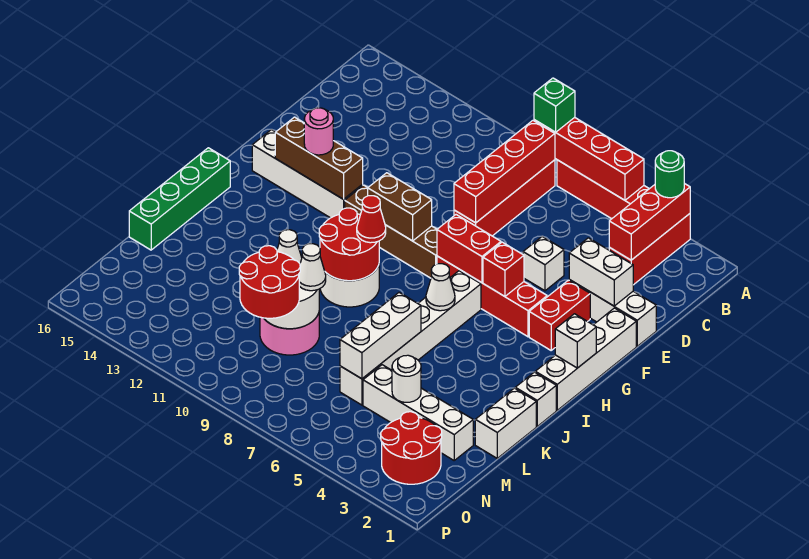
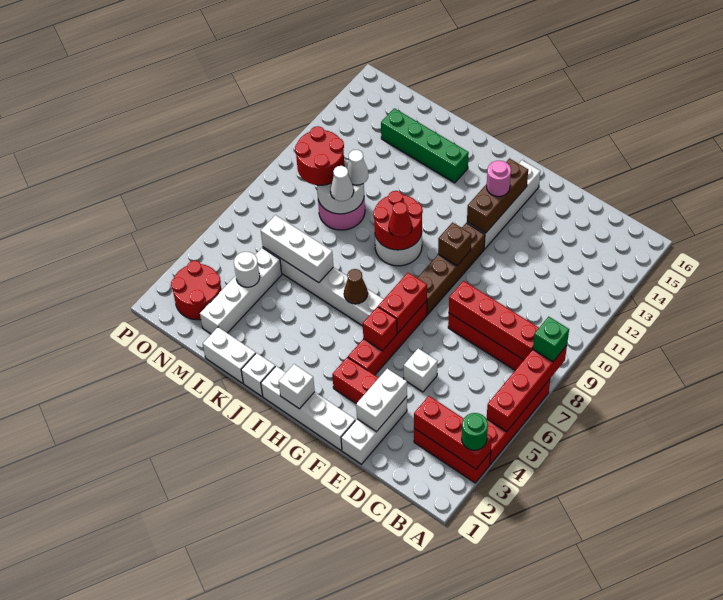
brown brick G9:G10 level 2 -> brown brick G10 level 2
white cone I6 level 2 -> brown cone I6 level 2
green brick I16:L16 level 1 -> green brick J14:M14 level 1

